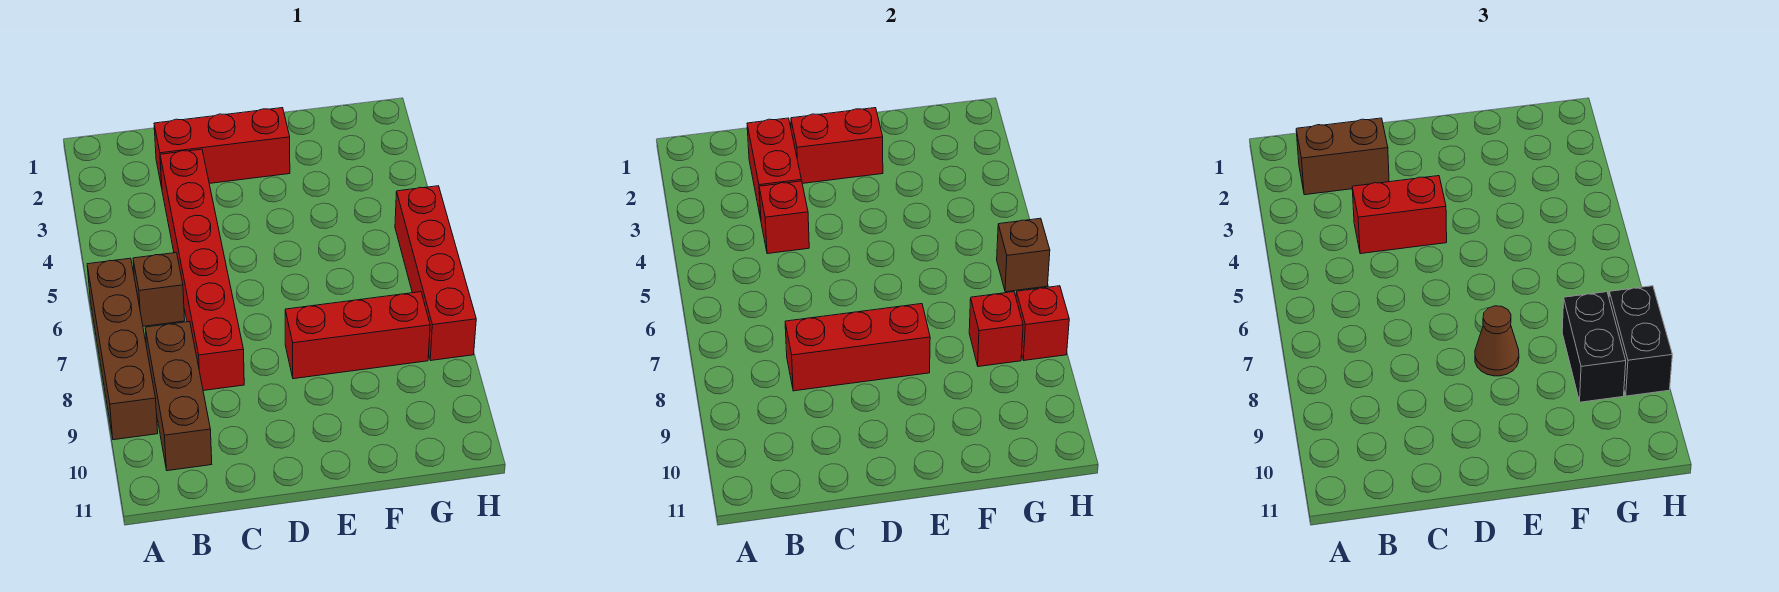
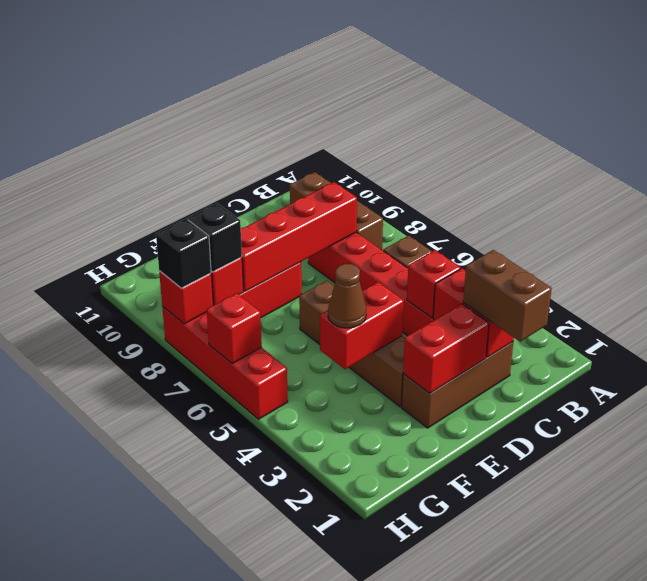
brown brick A6:A9 level 1 -> brown brick E3:E6 level 1
brown brick B2:C2 level 3 -> brown brick C1:C2 level 3
red brick C2:E2 level 1 -> brown brick C2:E2 level 1
red brick C4:D4 level 3 -> red brick E4:F4 level 2
red brick C8:E8 level 2 -> red brick C8:F8 level 2
brown cone E8 level 3 -> brown cone F4 level 3
black brick G8:G9 level 3 -> black brick G8 level 3
brown brick H6 level 2 -> red brick H6 level 2
black brick H8:H9 level 3 -> black brick H8 level 3

